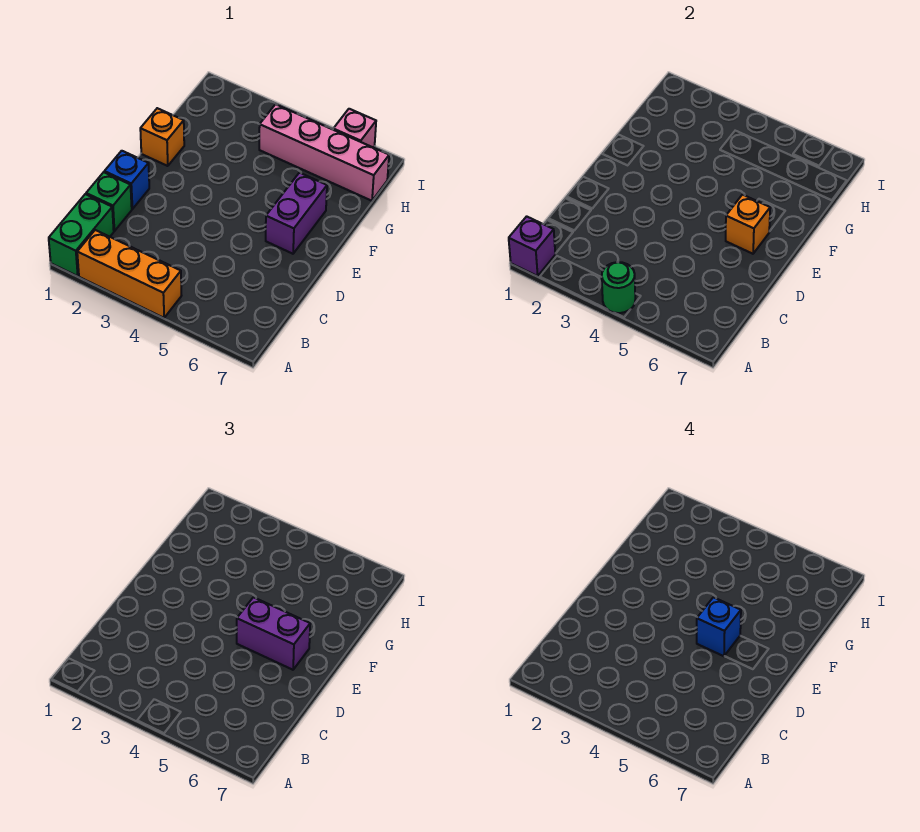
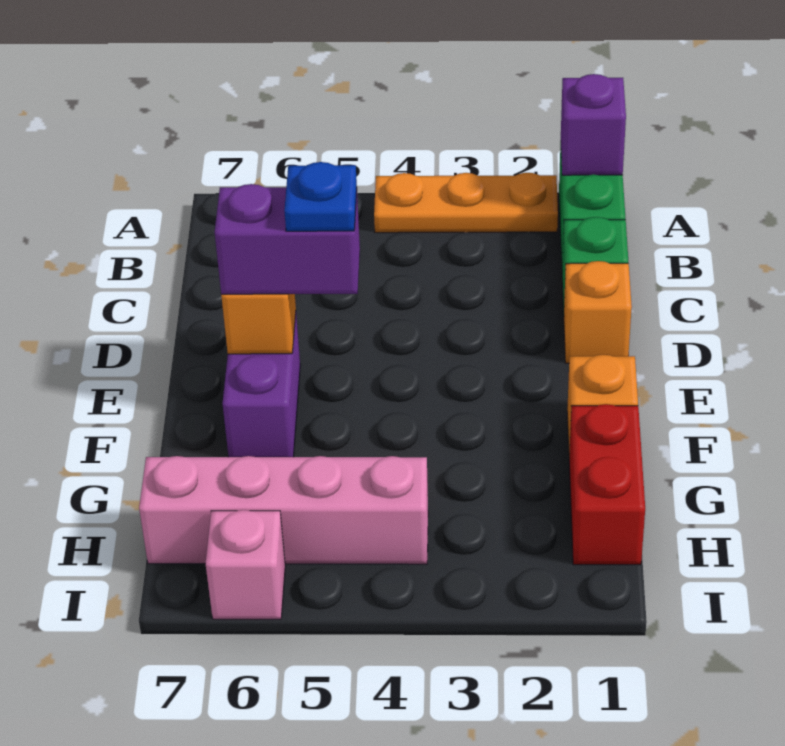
orange brick A2:A4 level 1 -> orange plate A2:A4 level 1
green round brick A4 level 2 -> none
blue brick D1 level 1 -> orange brick D1 level 1
blue brick E5 level 4 -> blue plate E5 level 4
none -> red brick G1:H1 level 1

